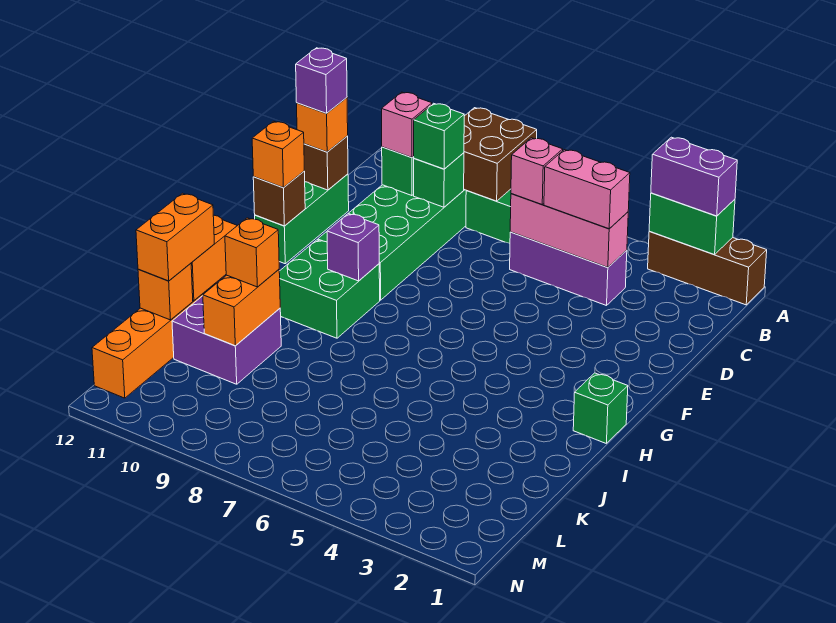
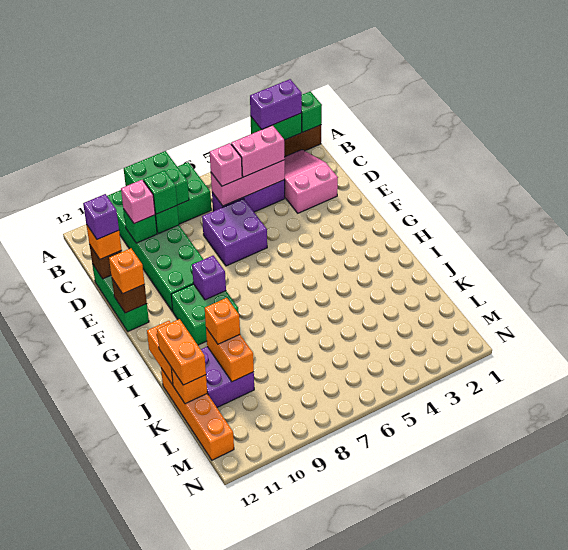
brown brick A8:B9 level 2 -> green brick A8:B9 level 2
none -> pink slope B2:D3 level 1 top D
none -> purple brick D6:E7 level 1
green brick H1 level 1 -> green brick A1 level 2

